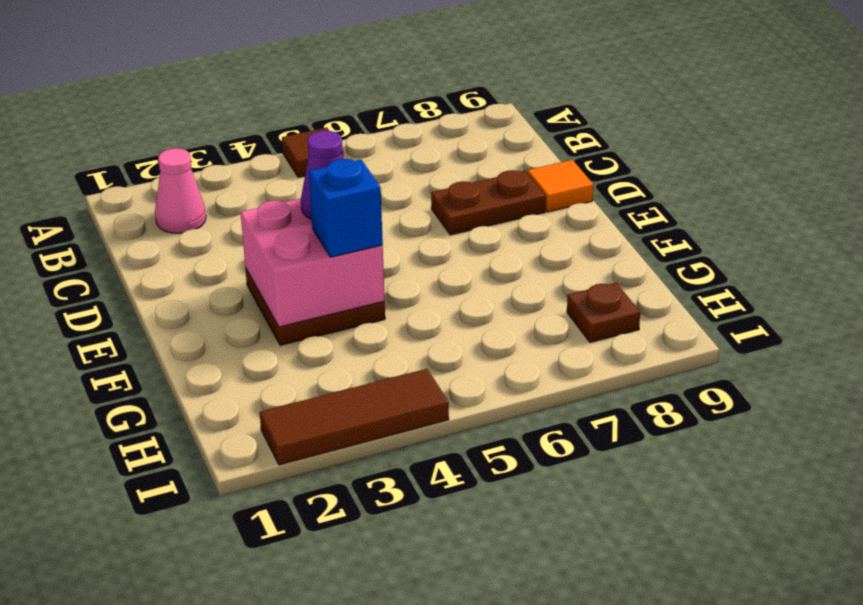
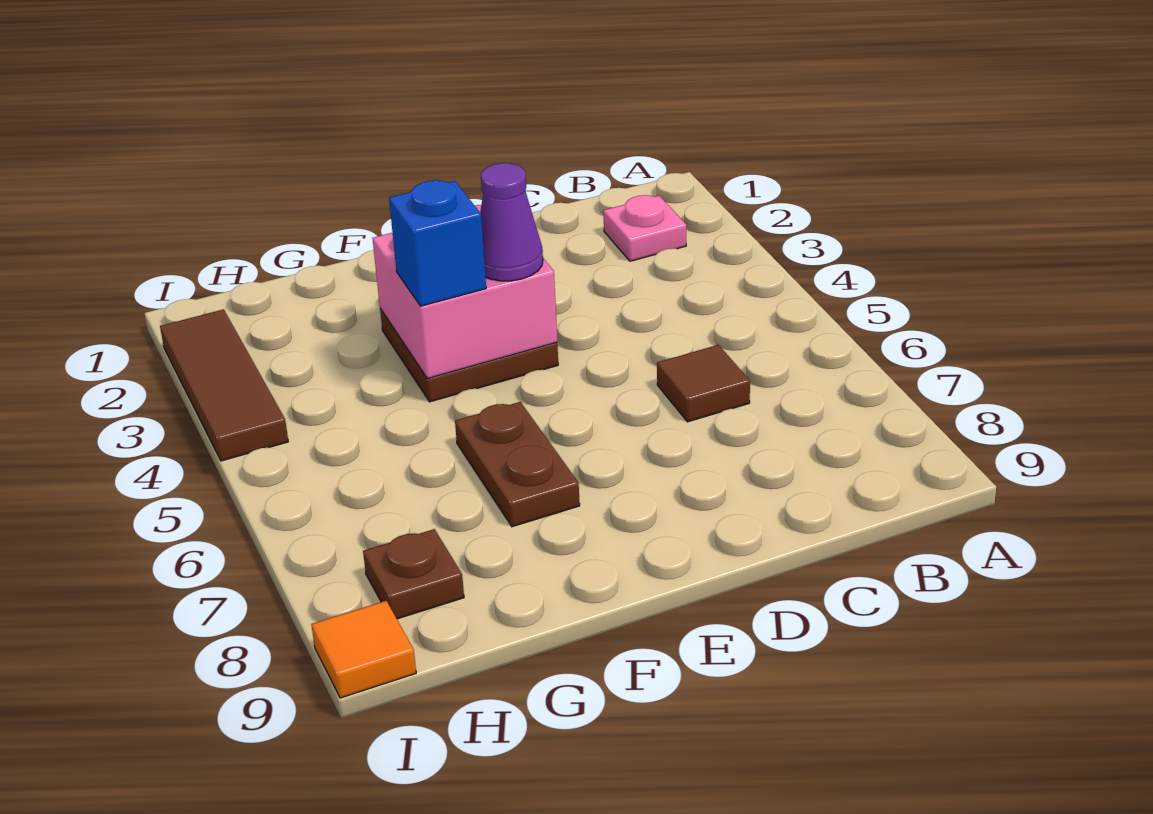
brown tile A5 level 1 -> brown tile C6 level 1
pink cone B2 level 1 -> pink plate B2 level 1
brown plate D7:D8 level 1 -> brown plate F6:F7 level 1
orange tile D9 level 1 -> orange tile I9 level 1

